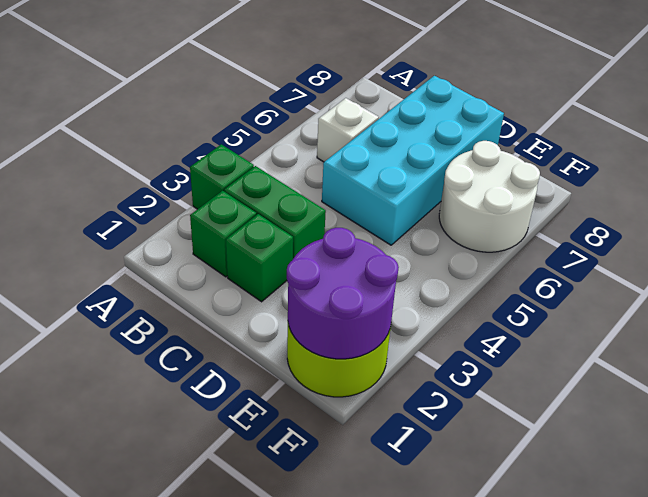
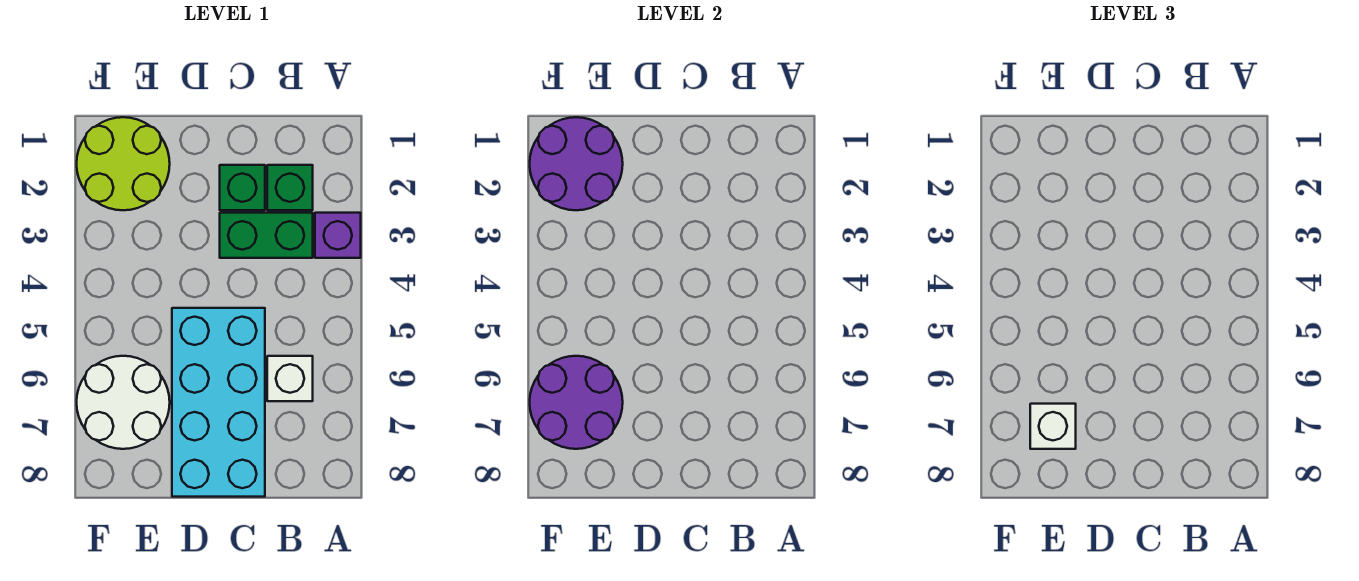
green brick A3 level 1 -> purple brick A3 level 1
none -> purple round brick E6:F7 level 2
none -> white brick E7 level 3

